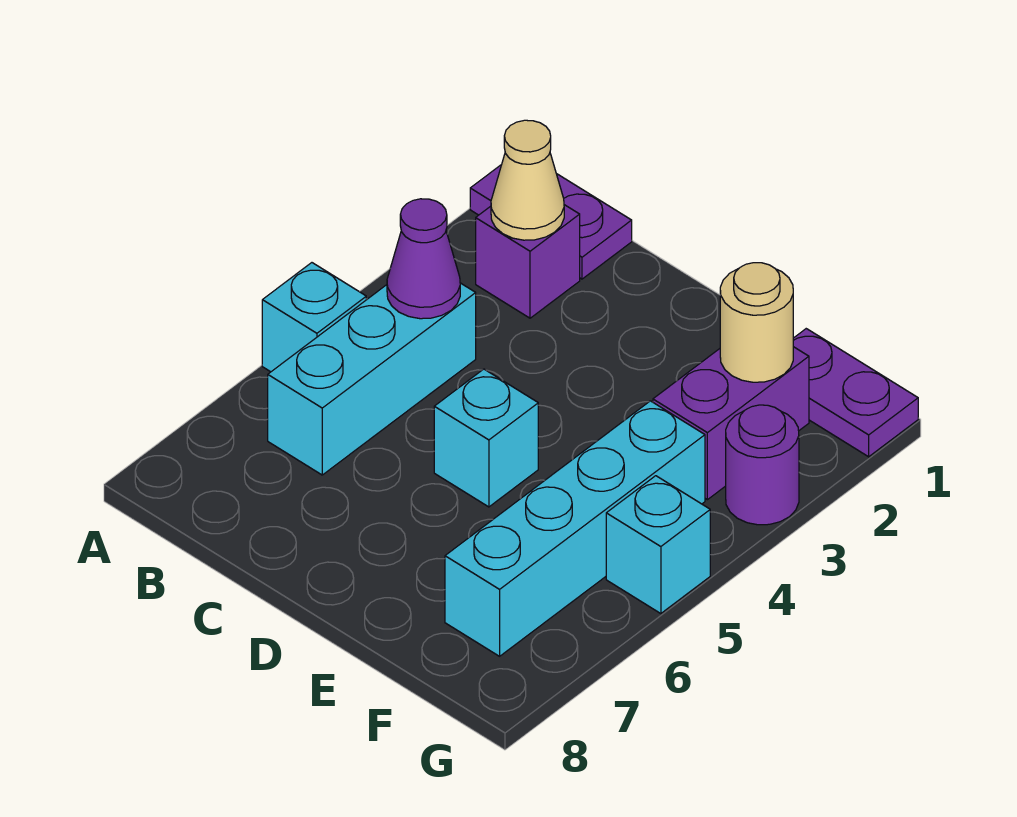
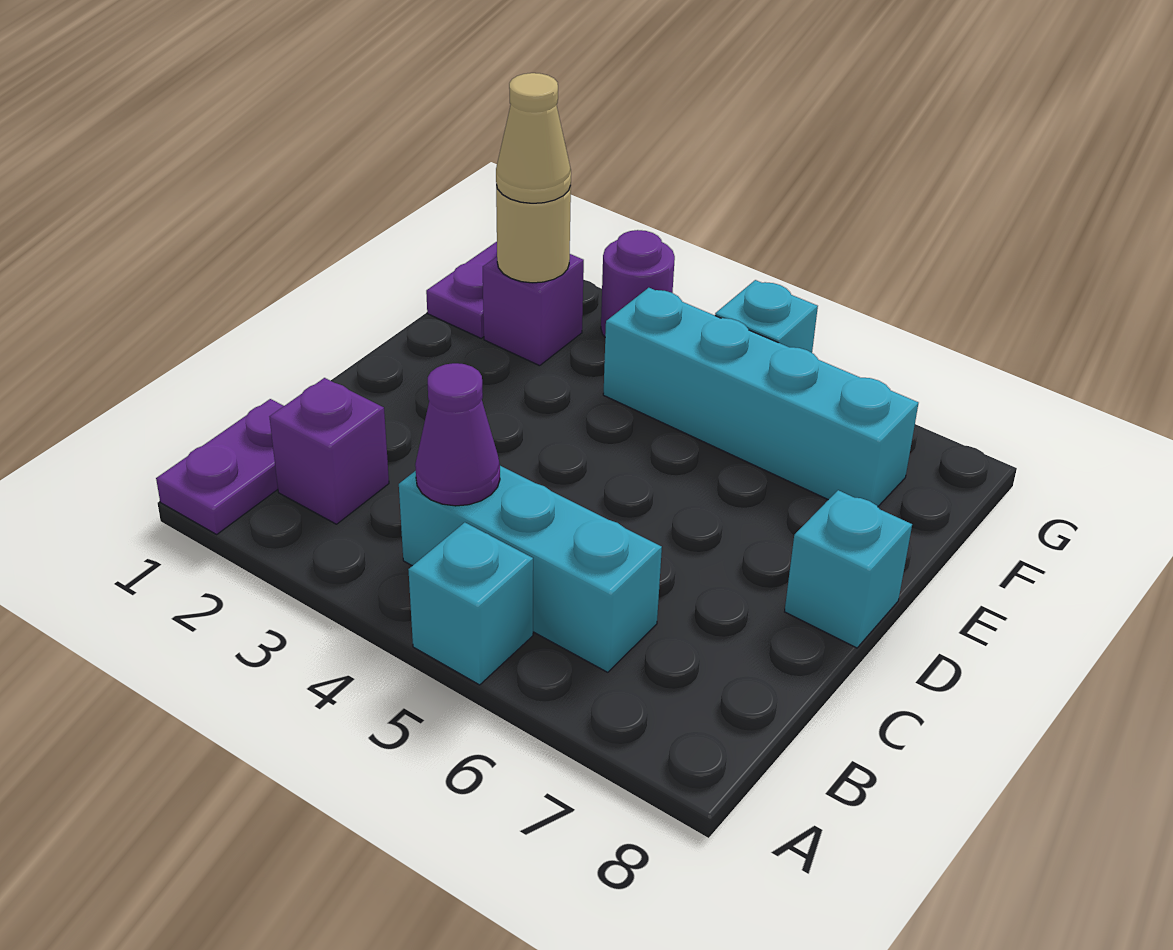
tan cone B2 level 2 -> tan cone F2 level 3
cyan brick D5 level 1 -> cyan brick D8 level 1
purple brick F2:F3 level 1 -> purple brick F2 level 1

